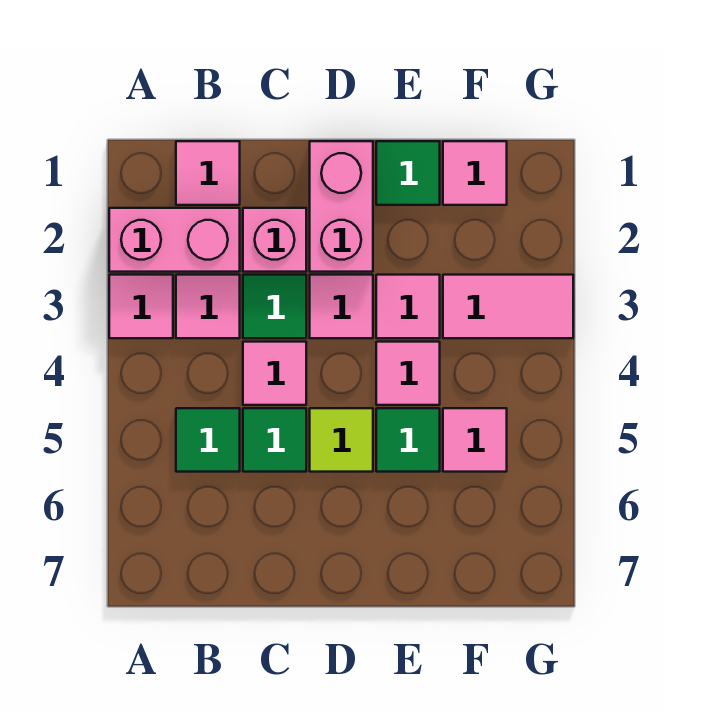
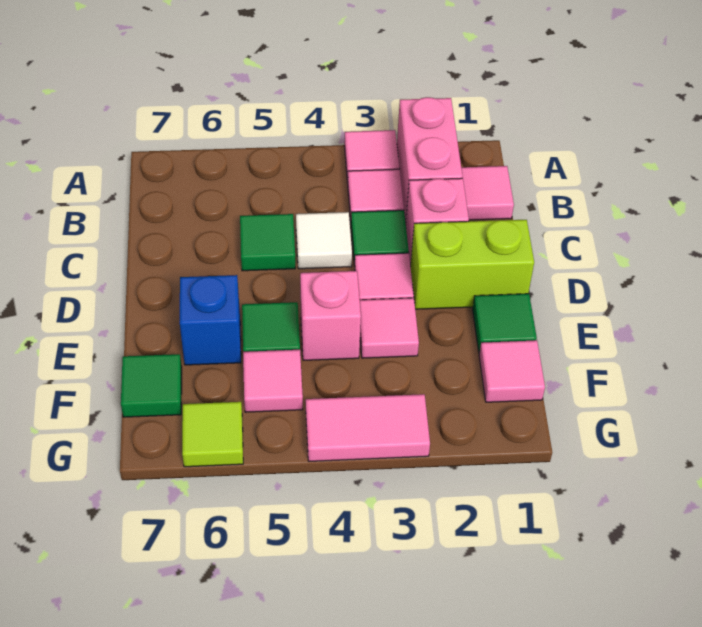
green tile B5 level 1 -> green tile F7 level 1
pink tile C4 level 1 -> white tile C4 level 1
pink brick D1:D2 level 1 -> lime brick D1:D2 level 1
lime tile D5 level 1 -> lime tile G6 level 1
pink tile E4 level 1 -> pink brick E4 level 1
none -> blue brick E6 level 1
pink tile F3:G3 level 1 -> pink tile G3:G4 level 1

